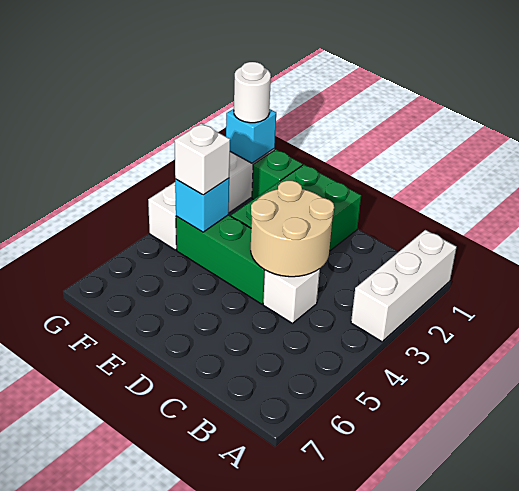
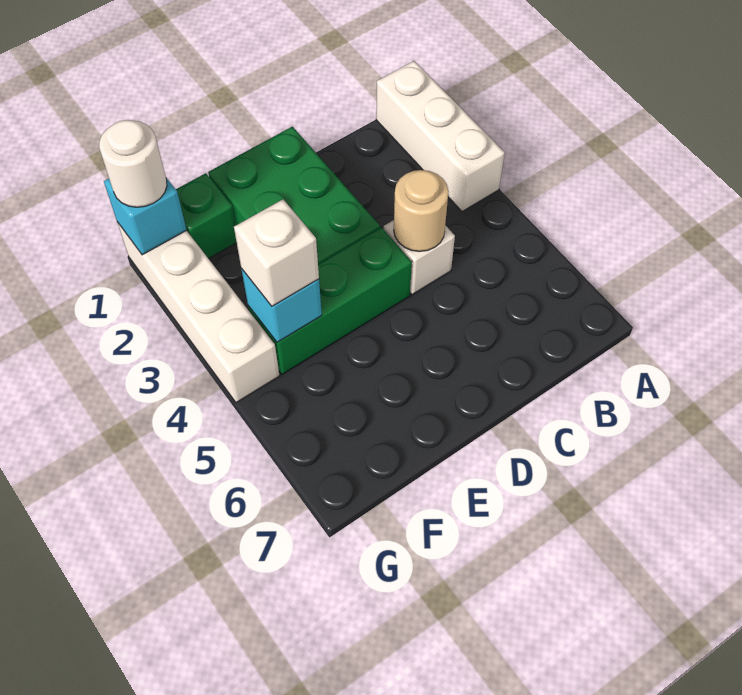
tan round brick C3:D4 level 2 -> tan round brick C4 level 2

